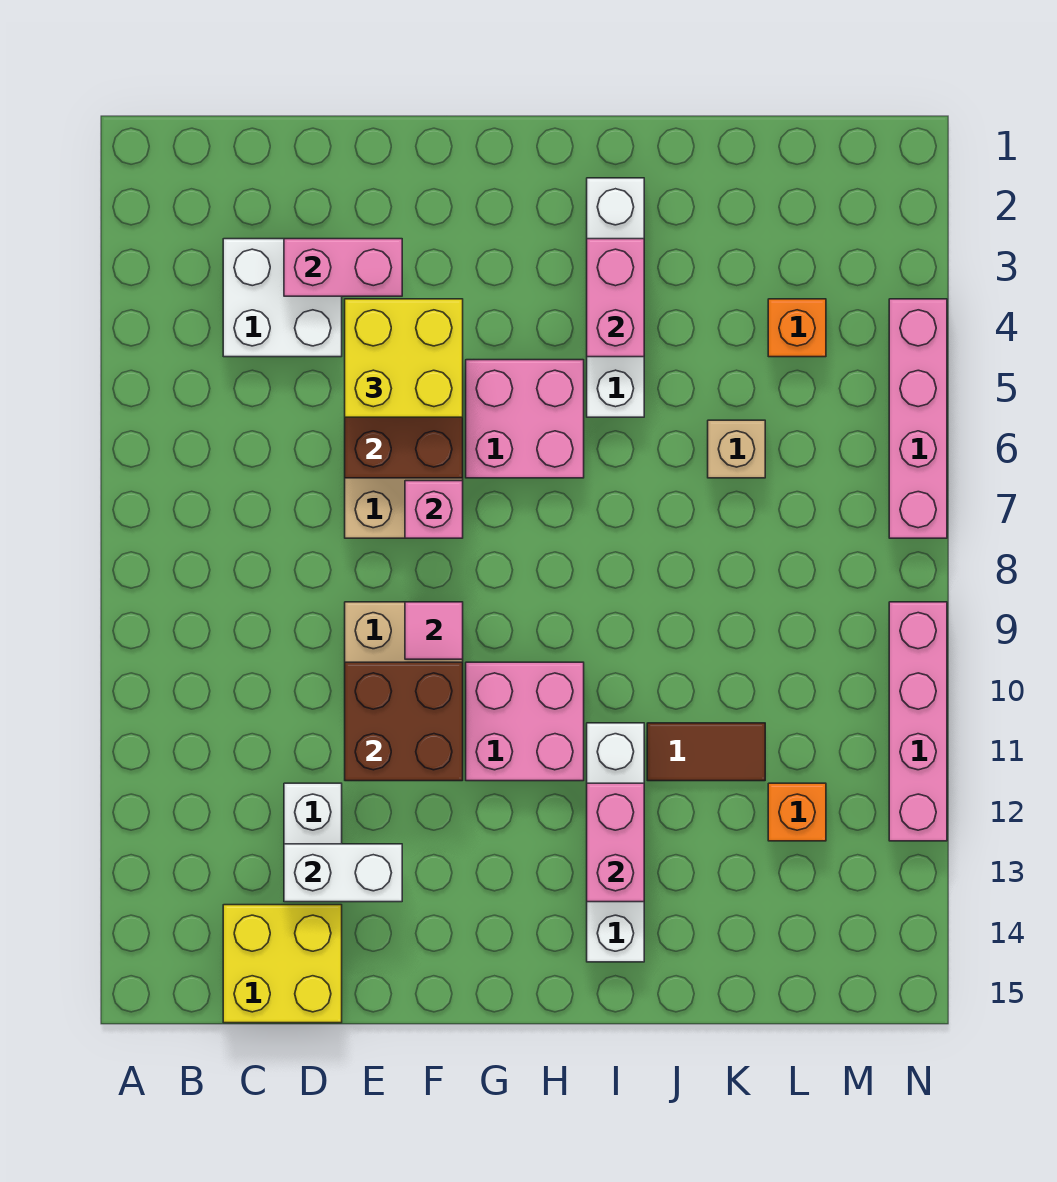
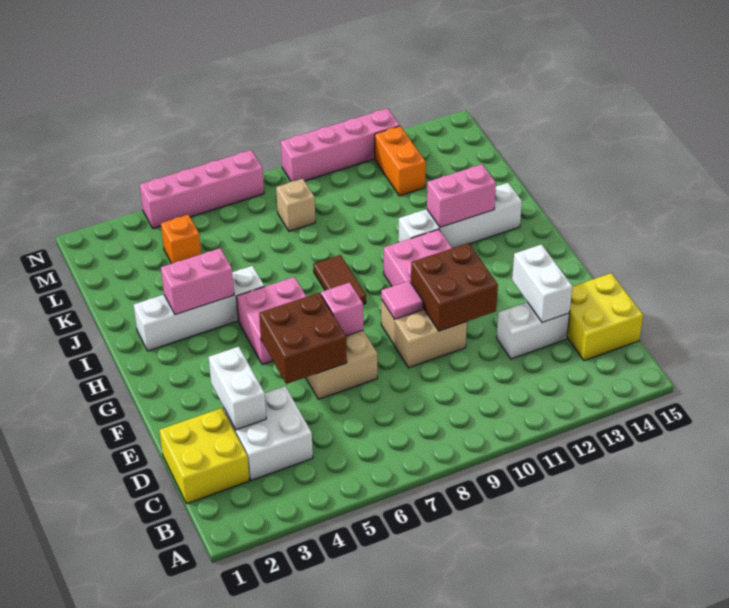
pink brick D3:E3 level 2 -> white brick D3:E3 level 2
yellow brick E4:F5 level 3 -> yellow brick C1:D2 level 1
brown tile J11:K11 level 1 -> brown tile H8:I8 level 1
tan brick K6 level 1 -> tan brick L8 level 1
orange brick L12 level 1 -> orange brick L12:M12 level 1

